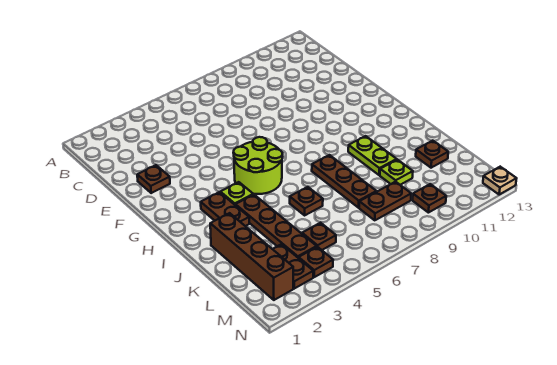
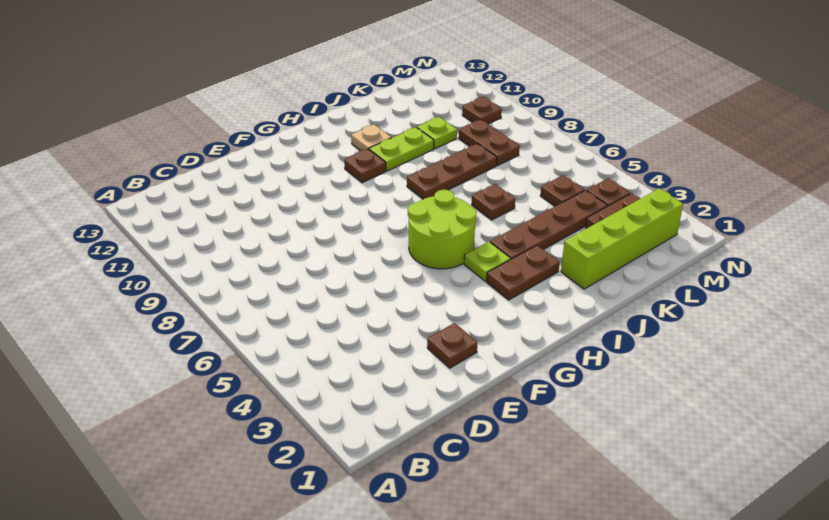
brown brick J2:M2 level 1 -> lime brick J2:M2 level 1
brown plate K12 level 1 -> brown plate H10 level 1
tan plate N13 level 1 -> tan plate I11 level 1

